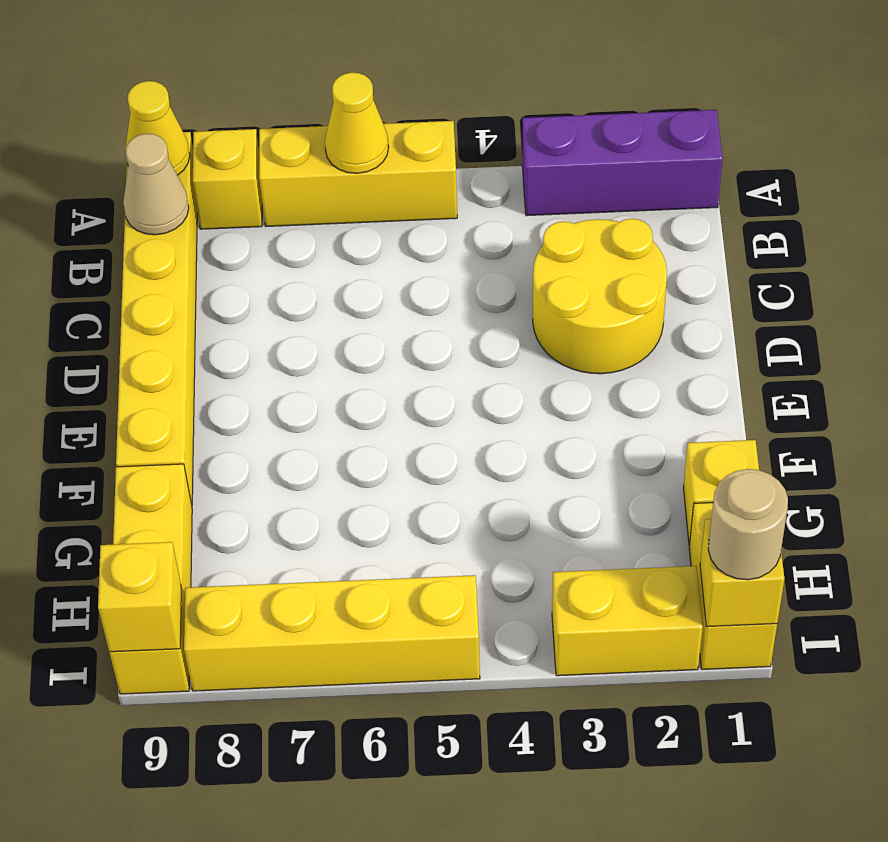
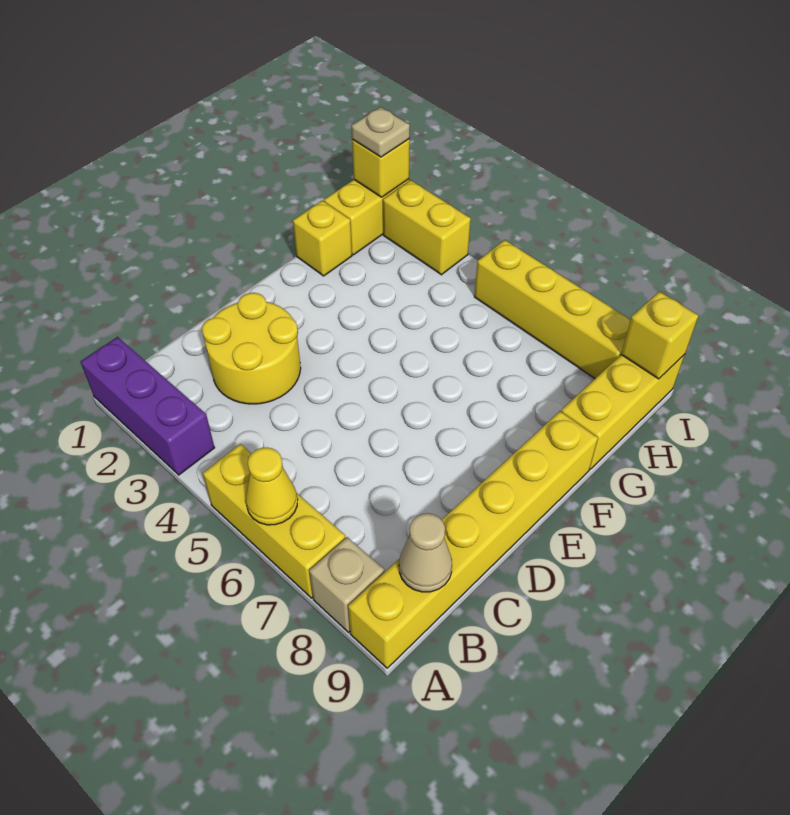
yellow brick A8 level 1 -> tan brick A8 level 1
yellow cone A9 level 2 -> none
tan round brick I1 level 3 -> tan plate I1 level 3

